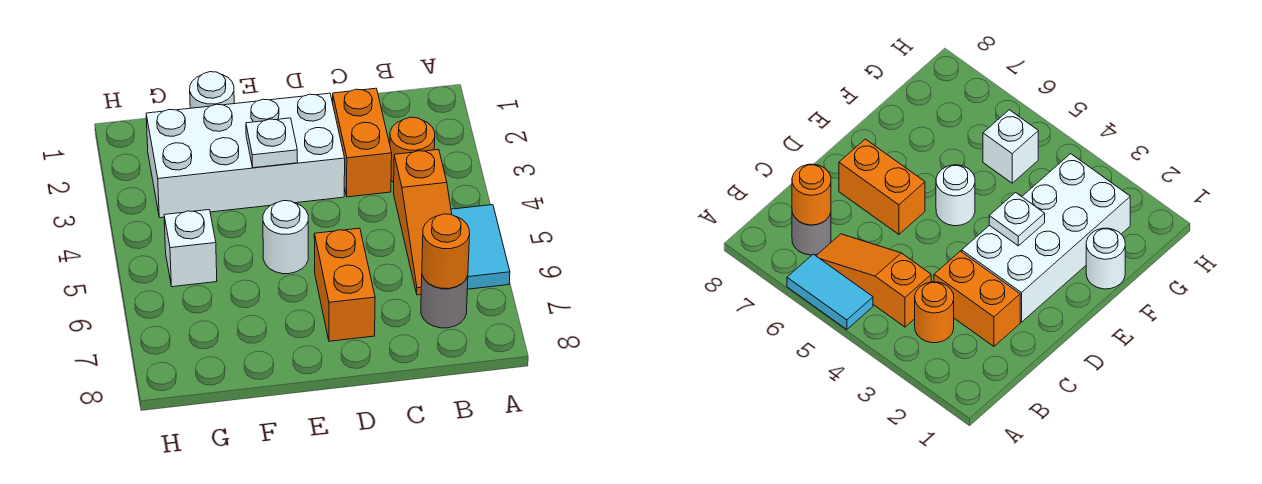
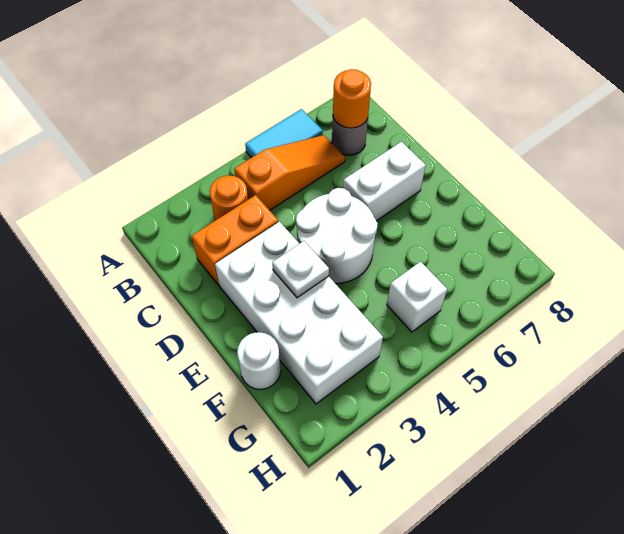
orange brick D6:D7 level 1 -> white brick D6:D7 level 1
white round brick E5 level 1 -> white round brick D4:E5 level 1

